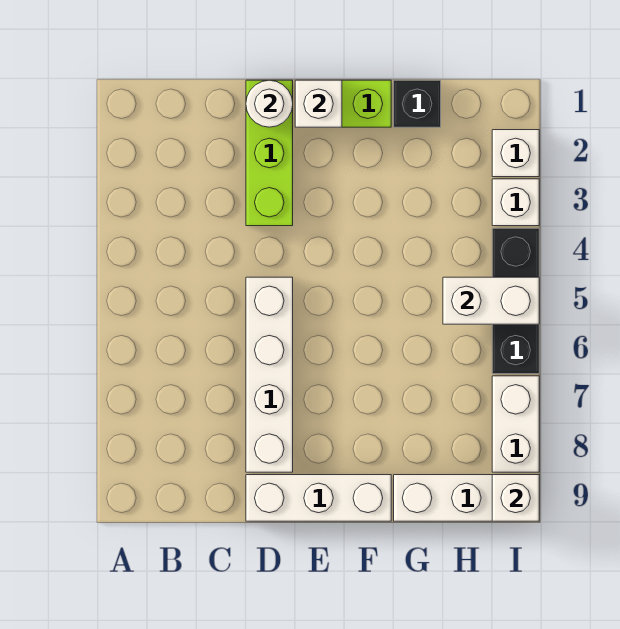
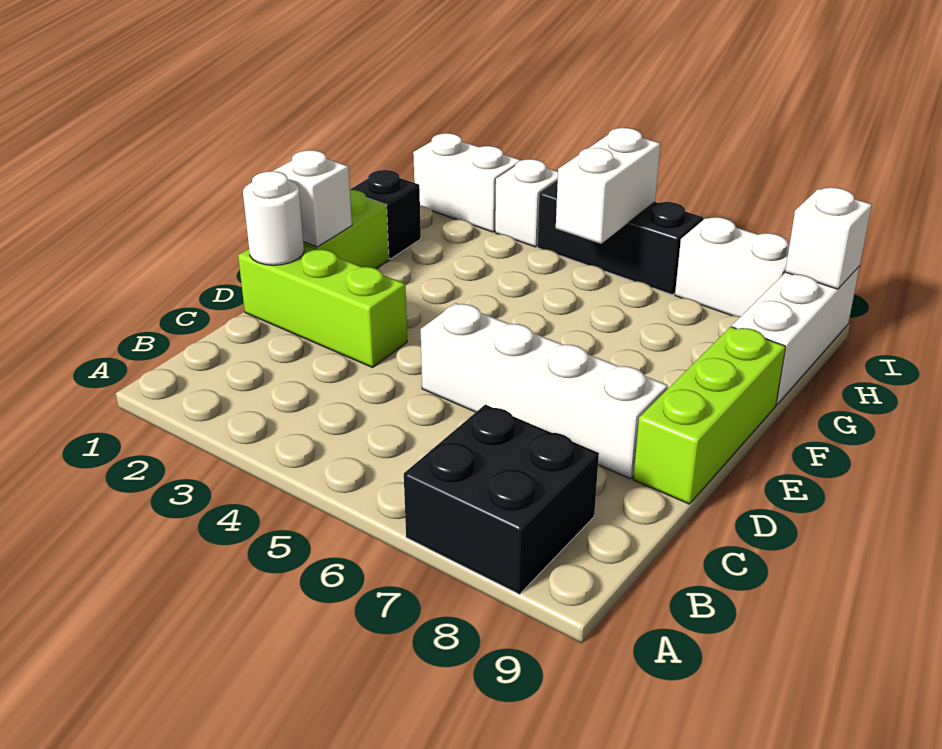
none -> black brick A7:B8 level 1
white brick D9:F9 level 1 -> lime brick D9:F9 level 1
white brick I2 level 1 -> white brick I1:I2 level 1

